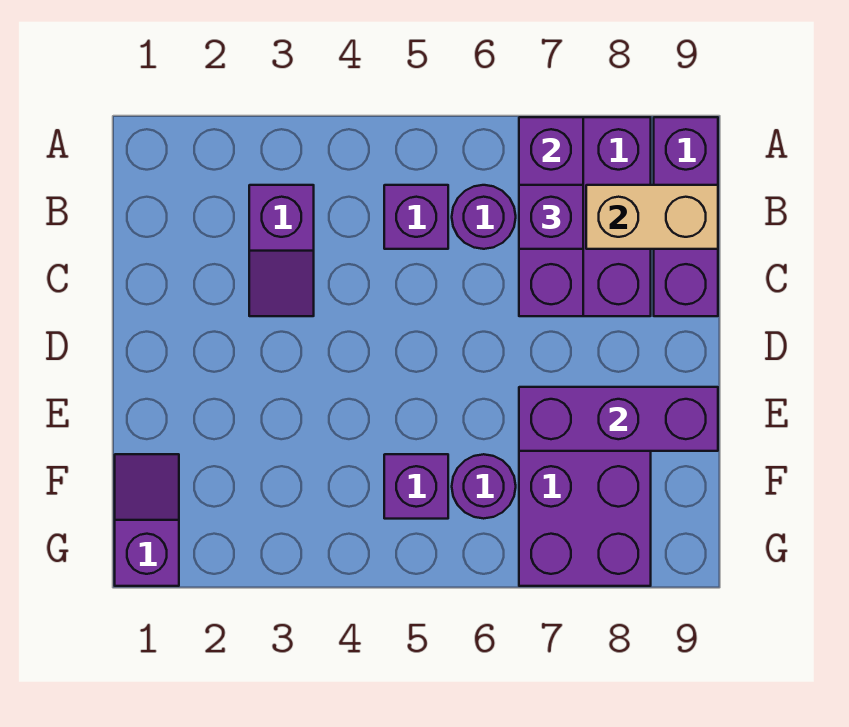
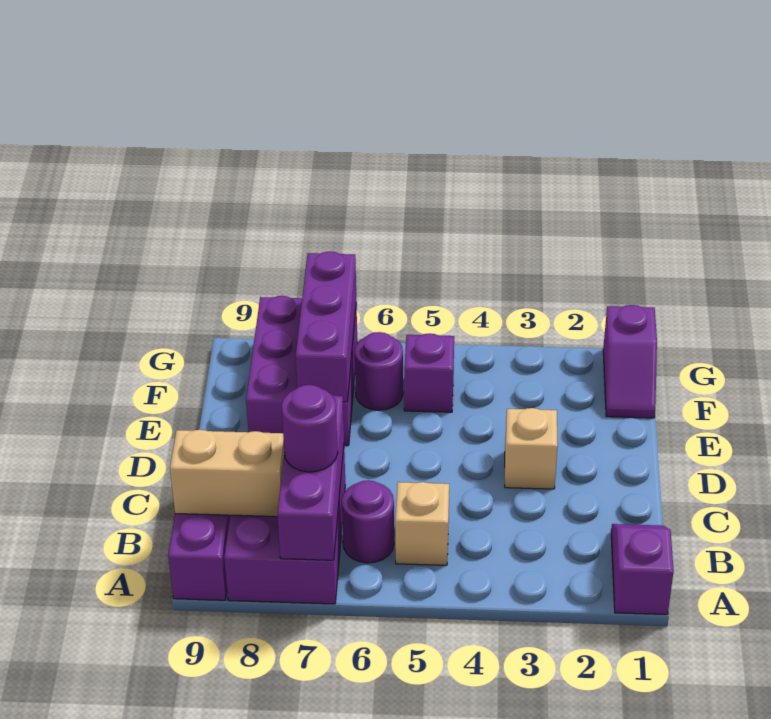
purple slope B3:C3 level 1 top B -> purple slope A1:B1 level 1 top A
purple brick B5 level 1 -> tan brick B5 level 1
purple brick B7 level 3 -> purple round brick B7 level 3
none -> tan brick D3 level 1
purple brick E7:E9 level 2 -> purple brick E7:G7 level 2

